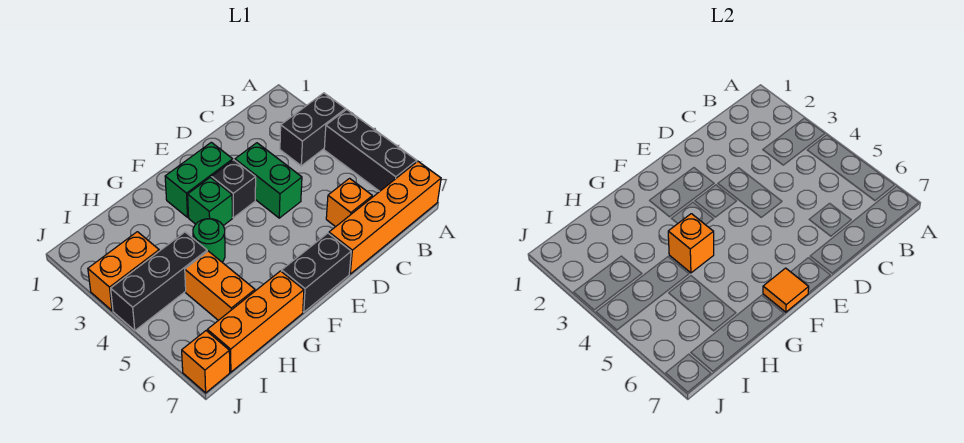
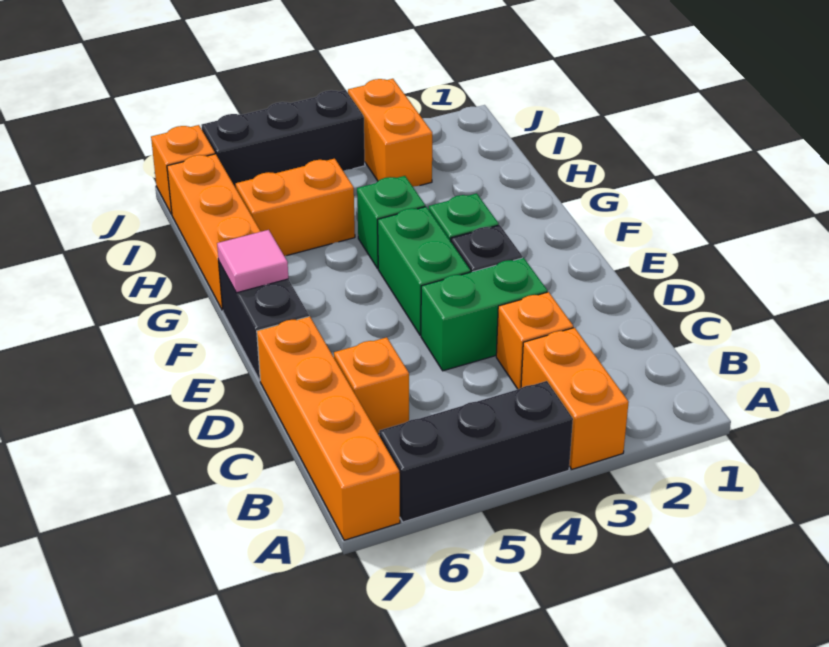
black brick A3:B3 level 1 -> orange brick A3:B3 level 1
green brick E2:F2 level 1 -> green brick E4:F4 level 1
orange tile F7 level 2 -> pink tile F7 level 2
green round brick G4 level 1 -> green brick G4 level 1
orange brick G4 level 2 -> orange brick C3 level 1
black brick H4:J4 level 1 -> black brick J4:J6 level 1

